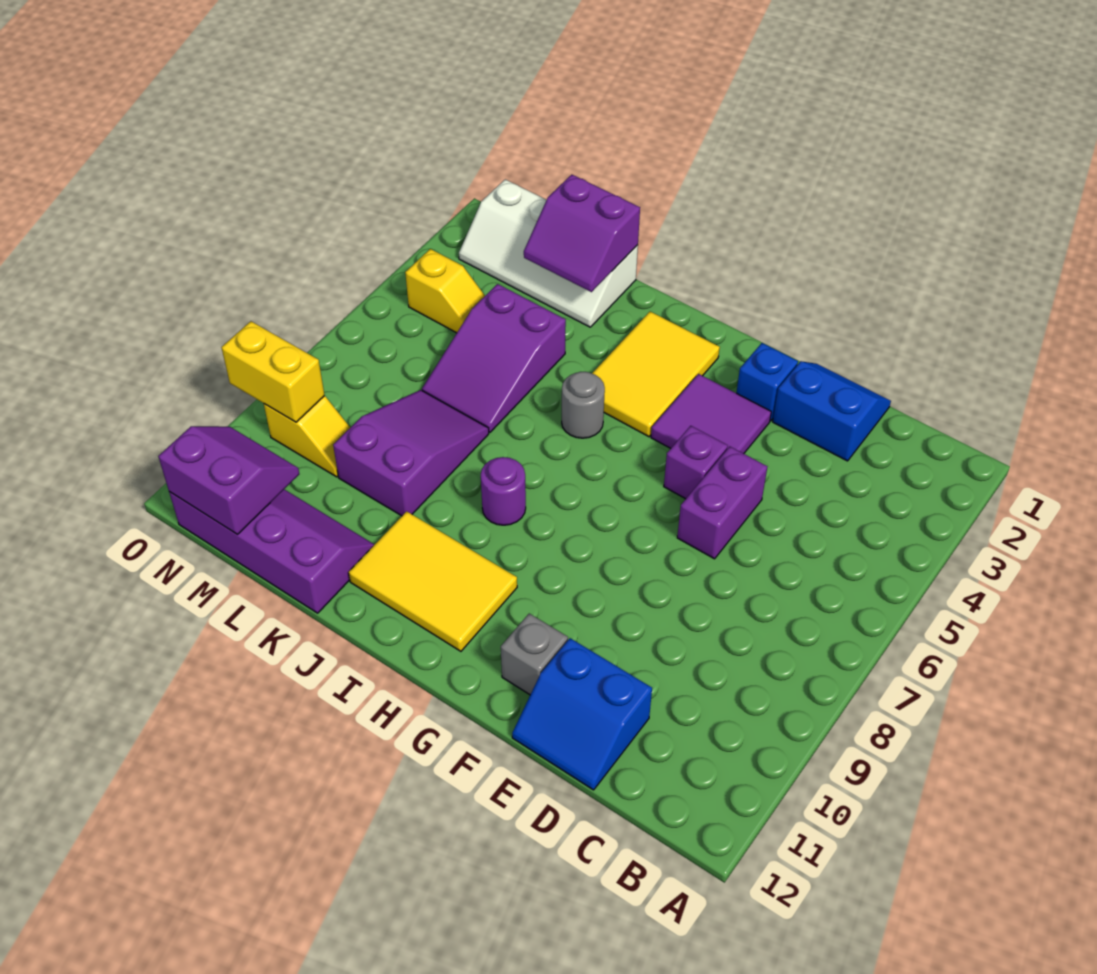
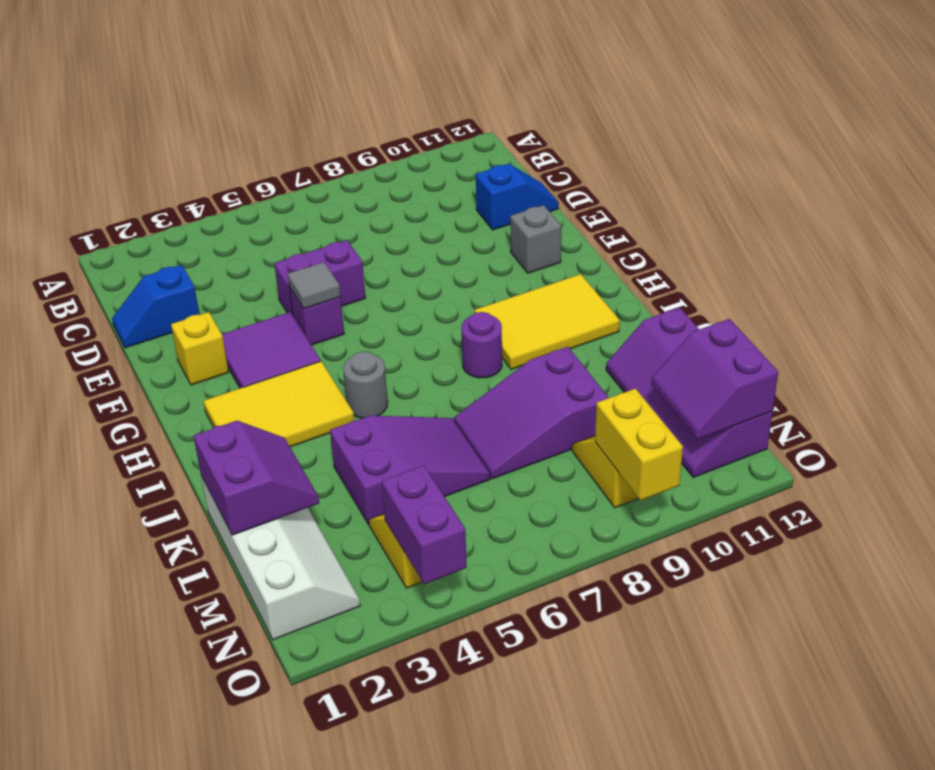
blue slope D1:E2 level 1 top 2 -> blue slope D1:D2 level 1 top 2
blue slope D11:E12 level 1 top 11 -> blue slope D11:D12 level 1 top 11
blue brick F2 level 1 -> yellow brick F2 level 1
none -> grey tile F5 level 2
yellow tile H10:J11 level 1 -> yellow tile H9:I11 level 1
none -> purple brick N4:O4 level 2

